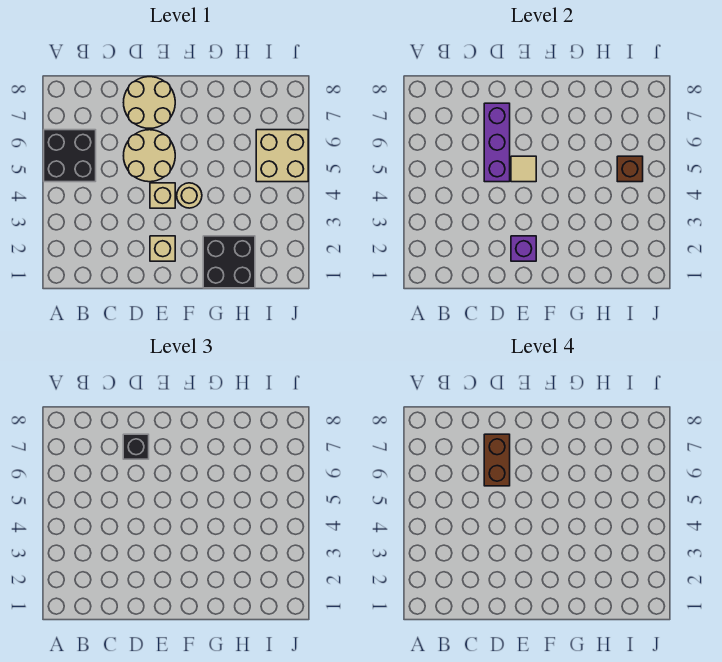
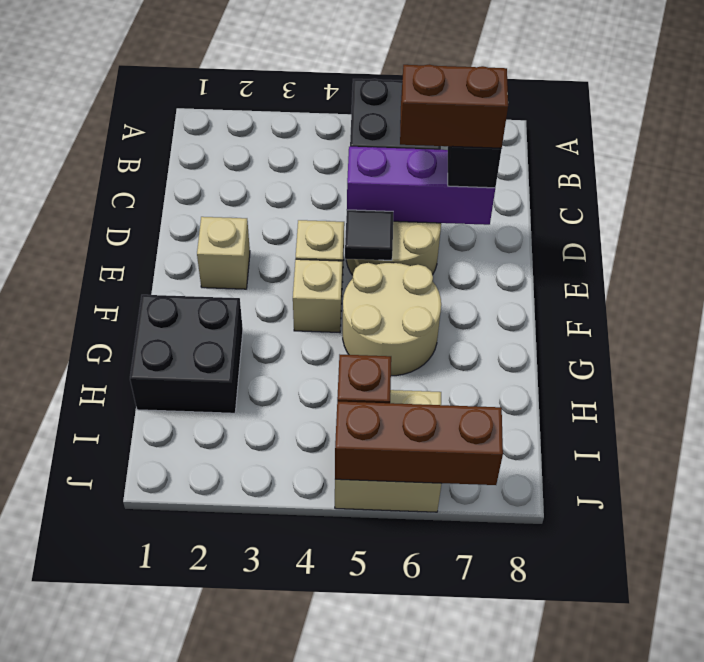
tan round brick D7:E8 level 1 -> tan round brick F5:G6 level 1
purple brick E2 level 2 -> none
tan tile E5 level 2 -> black tile E5 level 2
tan round brick F4 level 1 -> tan brick F4 level 1
none -> brown brick J5:J7 level 2

